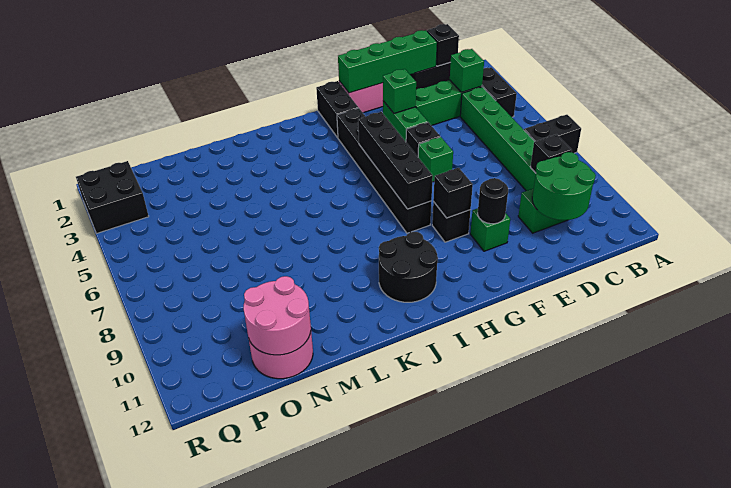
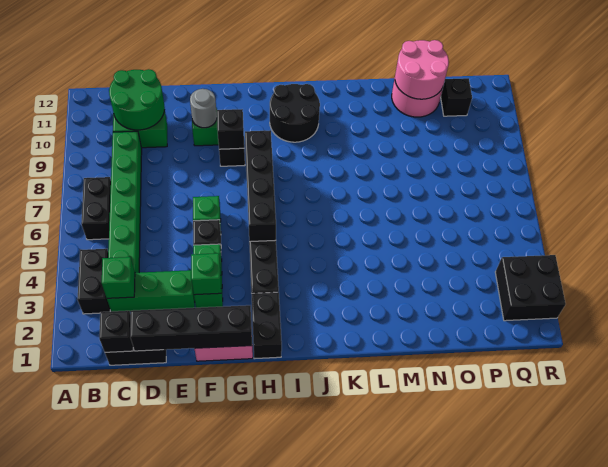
black brick A7:B7 level 1 -> black brick B6:B7 level 1
black brick C9 level 2 -> black brick P11 level 1
green brick D1:G1 level 2 -> black brick D1:G1 level 2
black round brick F10 level 2 -> grey round brick F10 level 2

